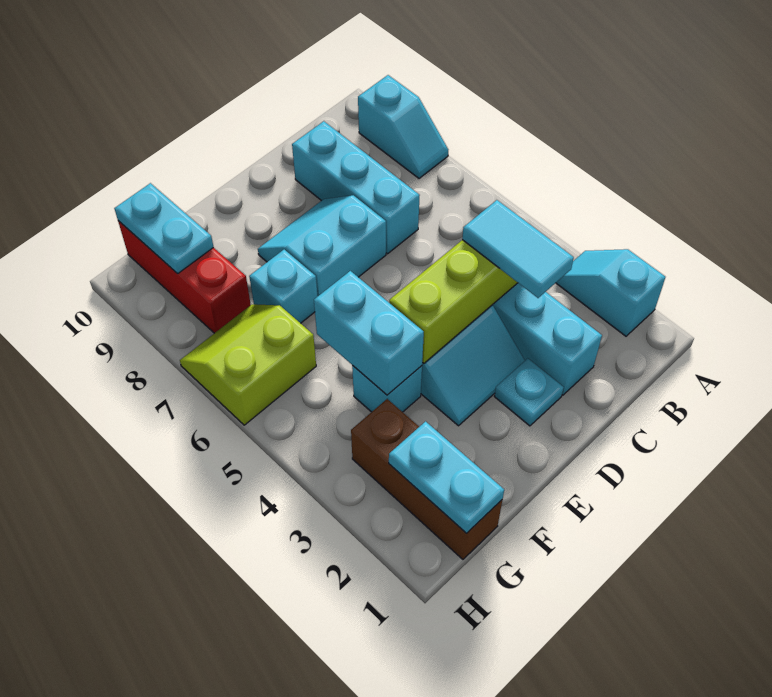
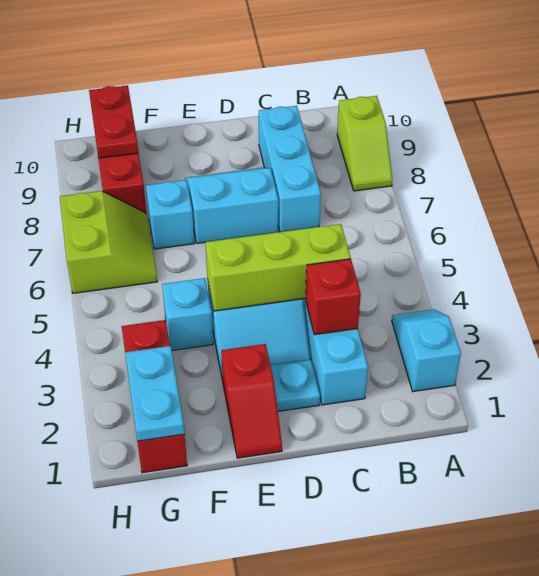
cyan slope A8:A9 level 1 top 9 -> lime slope A8:A9 level 1 top 9
none -> red brick C3 level 2
cyan tile C3:C4 level 3 -> none
none -> red slope E1:E2 level 1 top 2
cyan brick F4:F5 level 2 -> none
brown brick G1:G3 level 1 -> red brick G1:G3 level 1
lime slope G6:H7 level 1 top 6 -> lime slope G6:H7 level 1 top H
cyan plate G9:G10 level 2 -> red plate G9:G10 level 2

